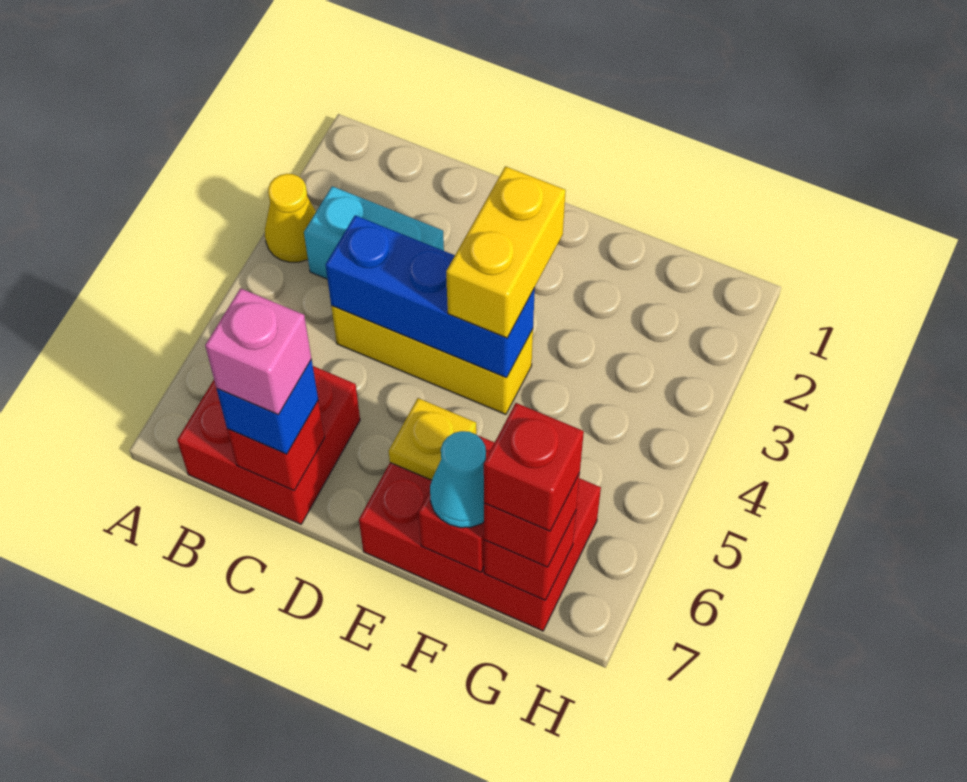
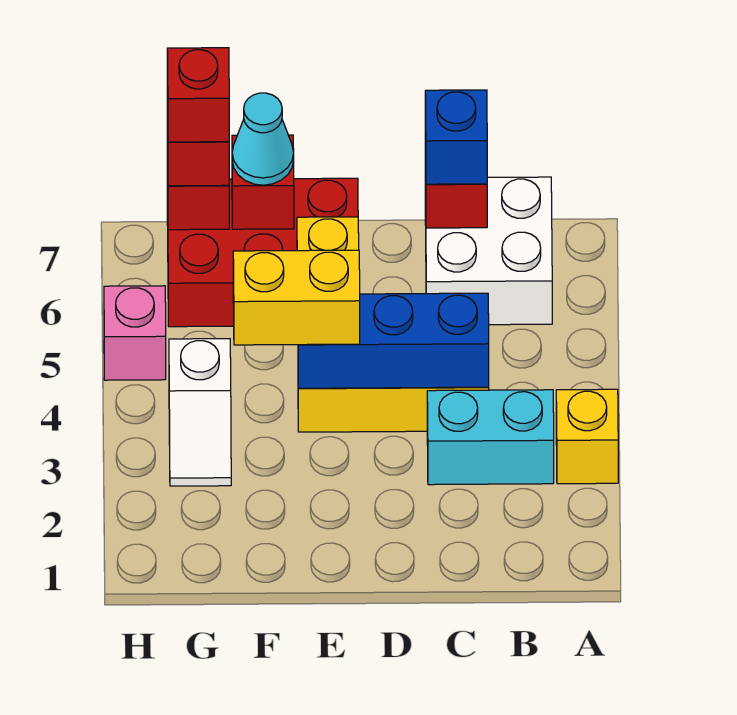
yellow cone A3 level 1 -> yellow brick A3 level 1
red brick B6:C7 level 1 -> white brick B6:C7 level 1
pink brick C7 level 4 -> pink brick H5 level 1
yellow brick E3:E4 level 3 -> yellow brick E4:F4 level 3
none -> white slope G3:G4 level 1 top 4

